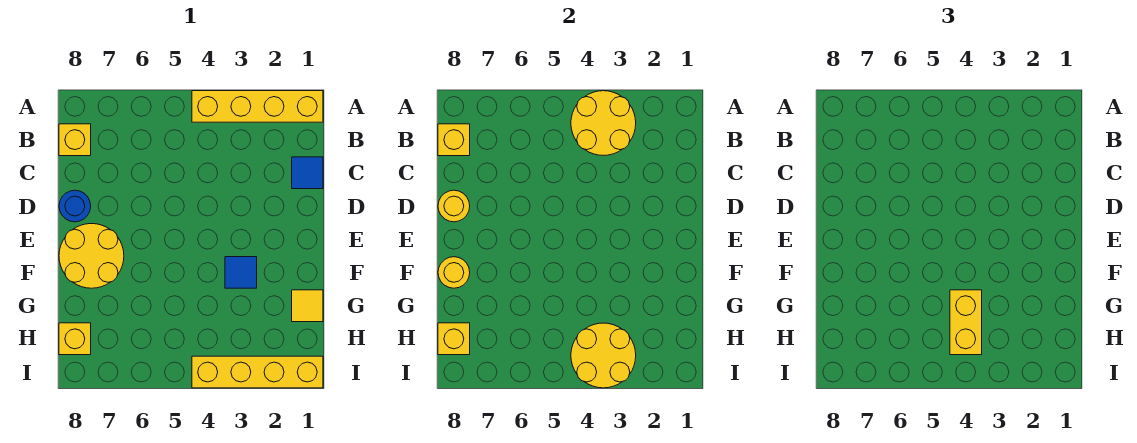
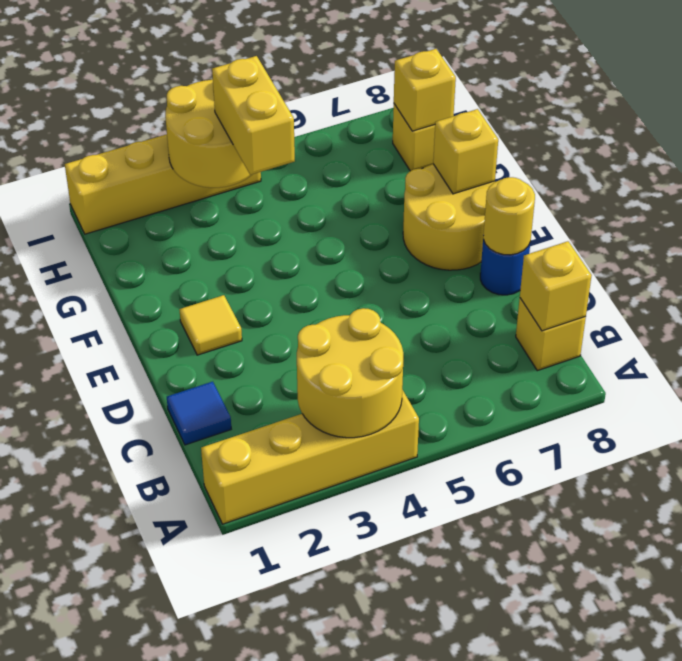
blue tile F3 level 1 -> none
yellow round brick F8 level 2 -> yellow brick F8 level 2
yellow tile G1 level 1 -> yellow tile E2 level 1

